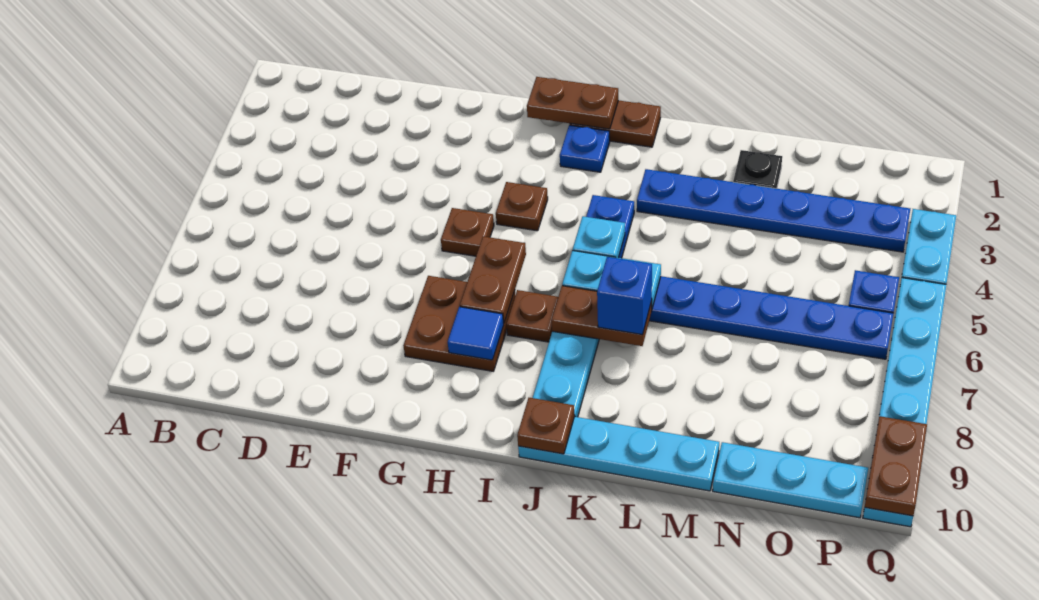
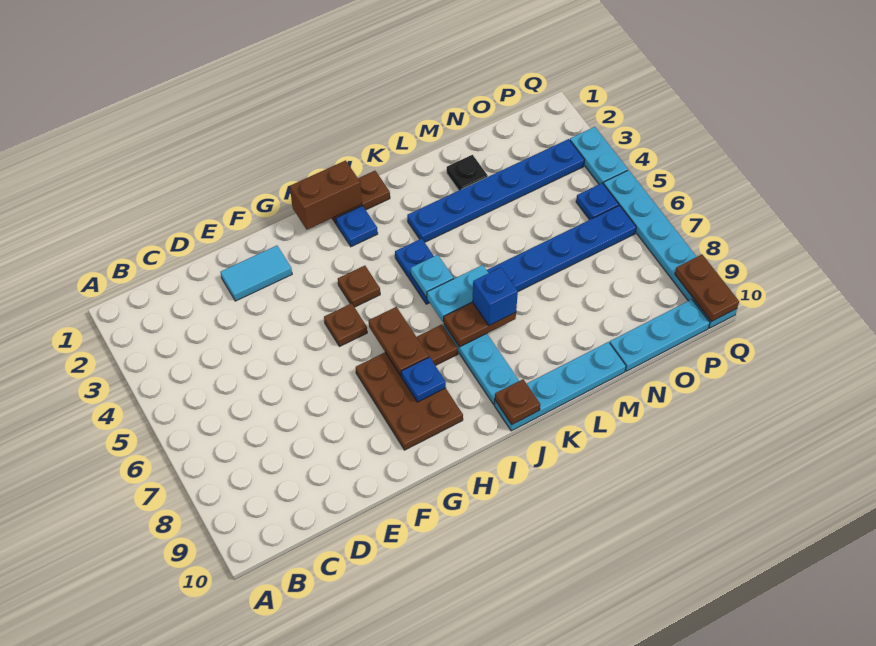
none -> cyan tile E2:F2 level 1
brown plate G7:H8 level 1 -> brown plate G7:H9 level 1
brown plate H1:I1 level 2 -> brown brick H1:I1 level 2
blue tile H8 level 2 -> blue plate H8 level 2

